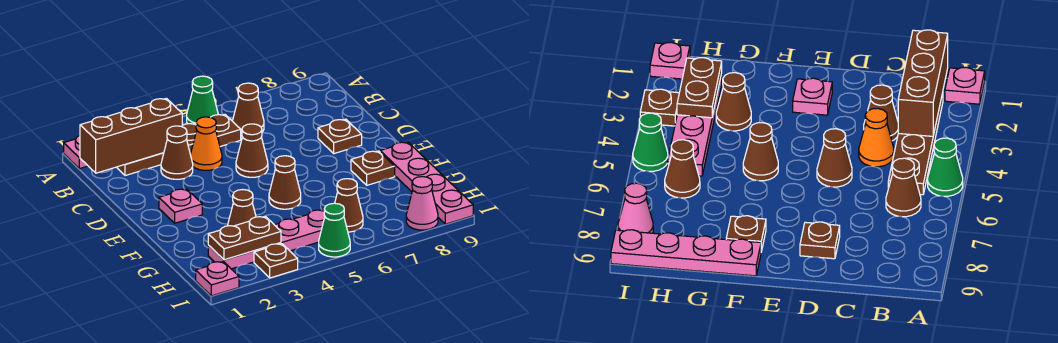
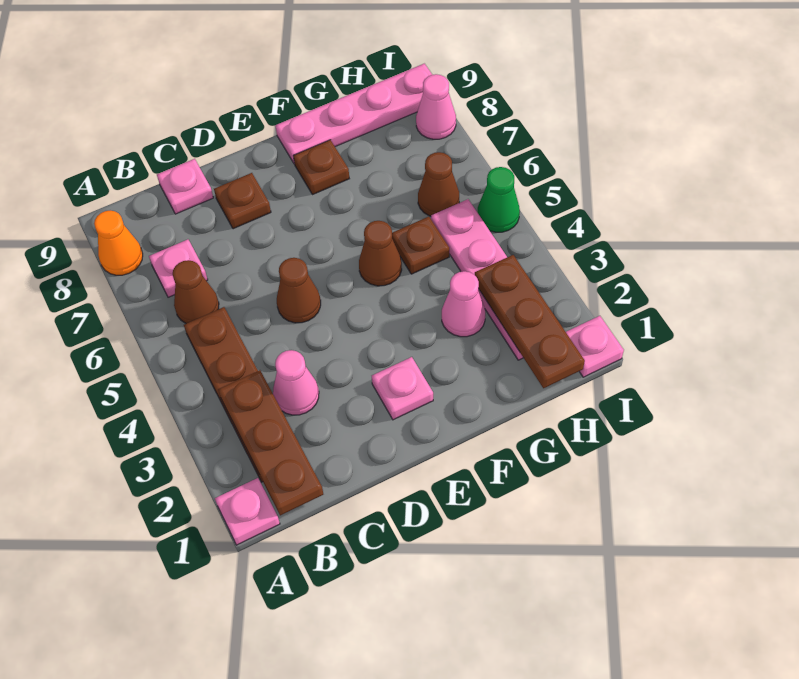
green cone A5 level 1 -> none
brown brick B1:B3 level 2 -> brown plate B1:B3 level 2
none -> pink plate B7 level 1
brown cone C3 level 1 -> pink cone C3 level 1
orange cone C4 level 1 -> orange cone A8 level 1
none -> pink plate C9 level 1
brown cone G3 level 1 -> pink cone G3 level 1
brown plate H2:H3 level 2 -> brown plate H1:H3 level 2
brown plate I3 level 1 -> brown plate G5 level 1

